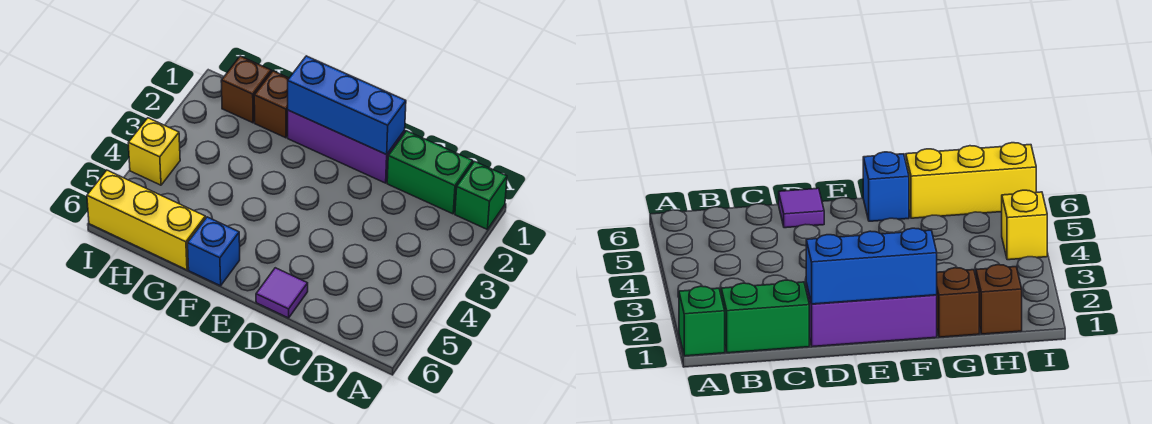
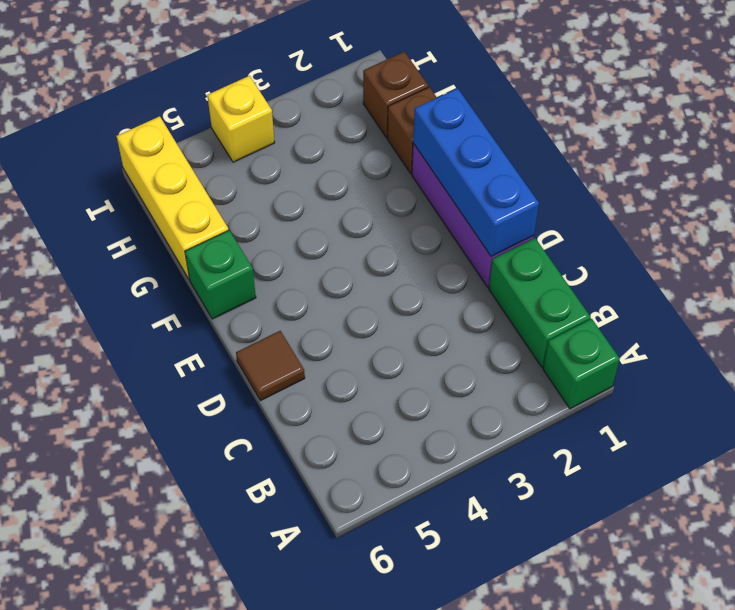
purple tile D6 level 1 -> brown tile D6 level 1
blue brick F6 level 1 -> green brick F6 level 1

